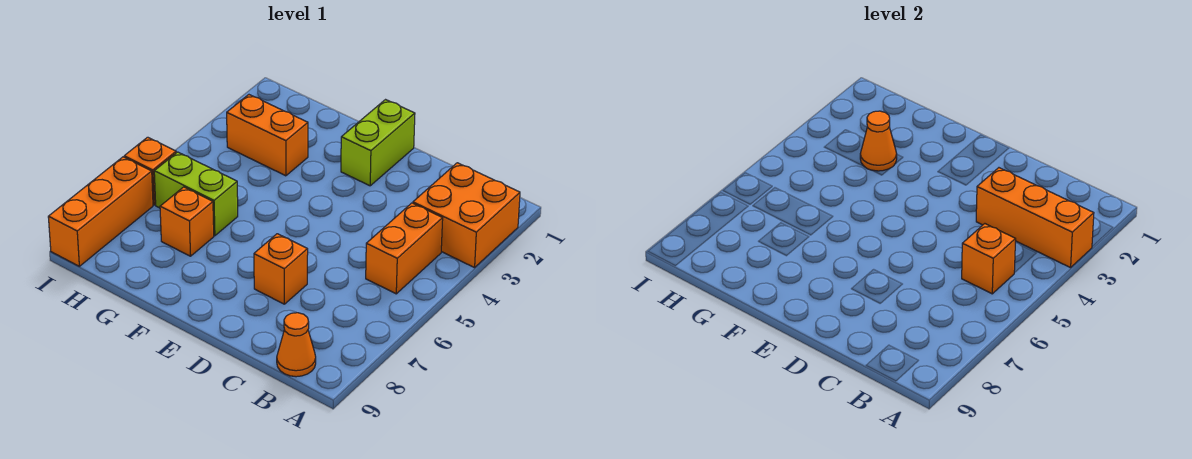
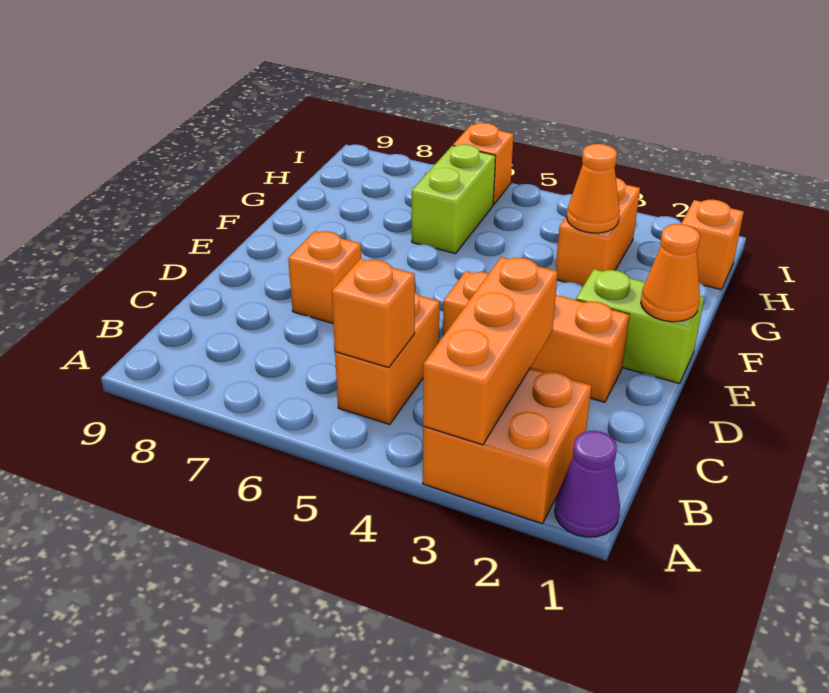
none -> purple cone A1 level 1
orange brick B4:B5 level 1 -> orange brick B5:C5 level 1
orange cone B9 level 1 -> orange cone E1 level 2
orange brick G7 level 1 -> orange brick H1 level 1
orange brick I7:I9 level 1 -> orange brick D2:D4 level 1

